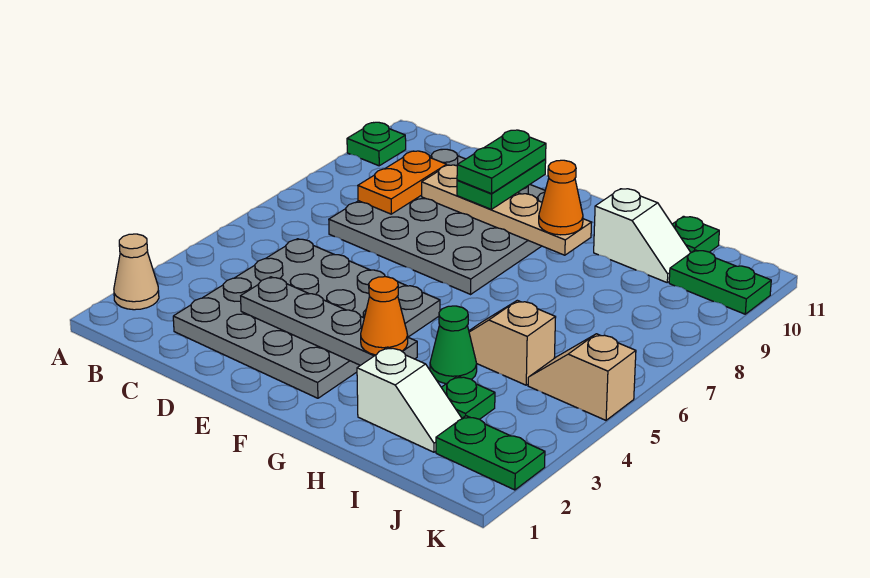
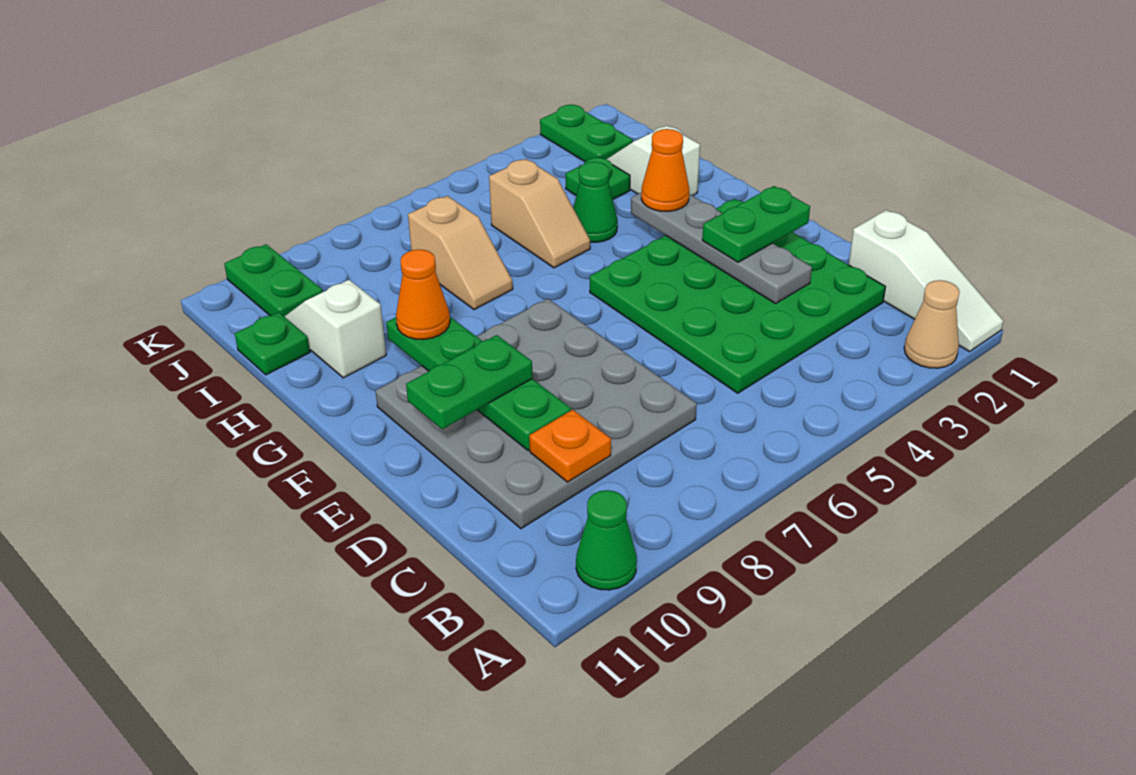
none -> white slope A1:C1 level 1 top C
green plate A10 level 1 -> green cone A10 level 1
grey plate C2:F5 level 1 -> green plate C2:F5 level 1
orange plate C8:C9 level 2 -> orange plate C9 level 2
tan plate D9:G9 level 2 -> green plate D9:G9 level 2
green plate E9:E10 level 4 -> green plate E2:E3 level 3
tan slope J5:K5 level 1 top K -> tan slope H7:I7 level 1 top I

